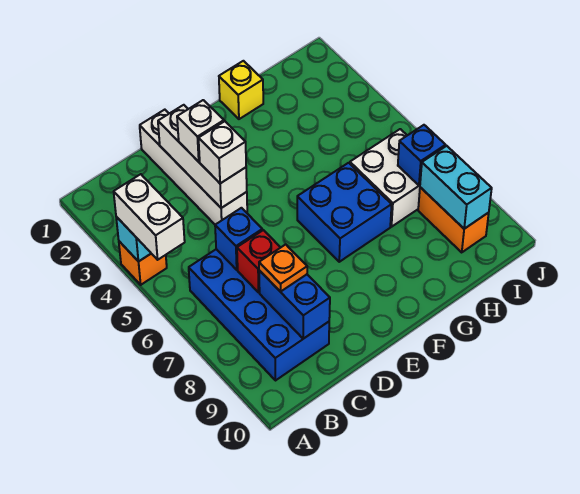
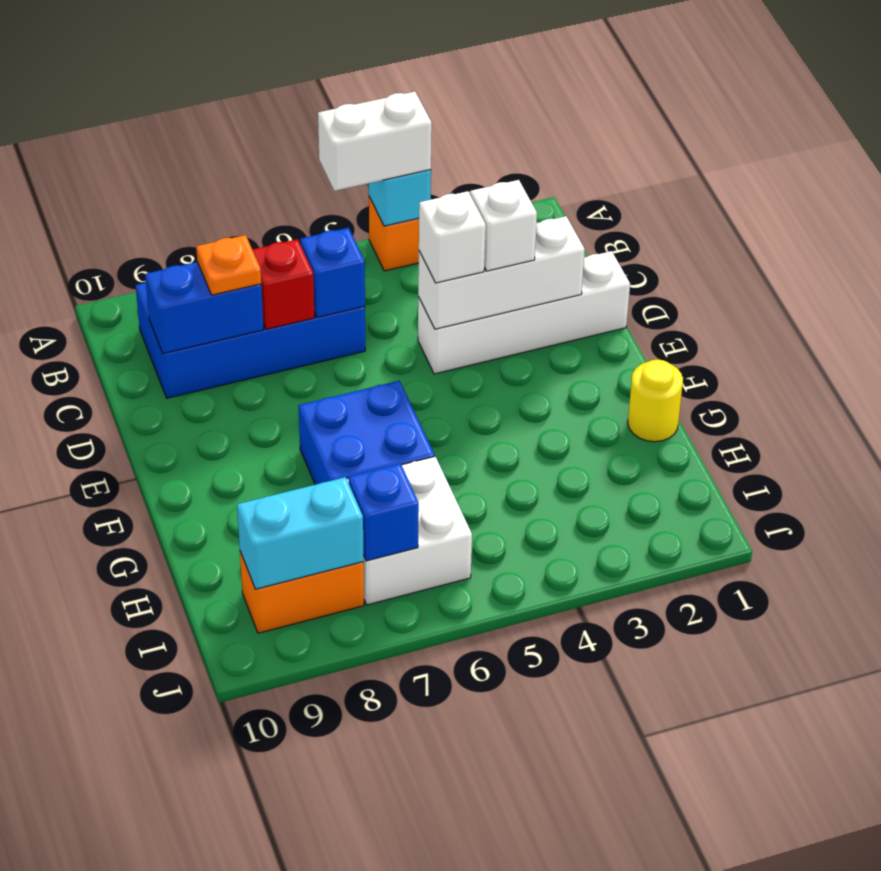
yellow brick G1 level 1 -> yellow round brick G1 level 1

